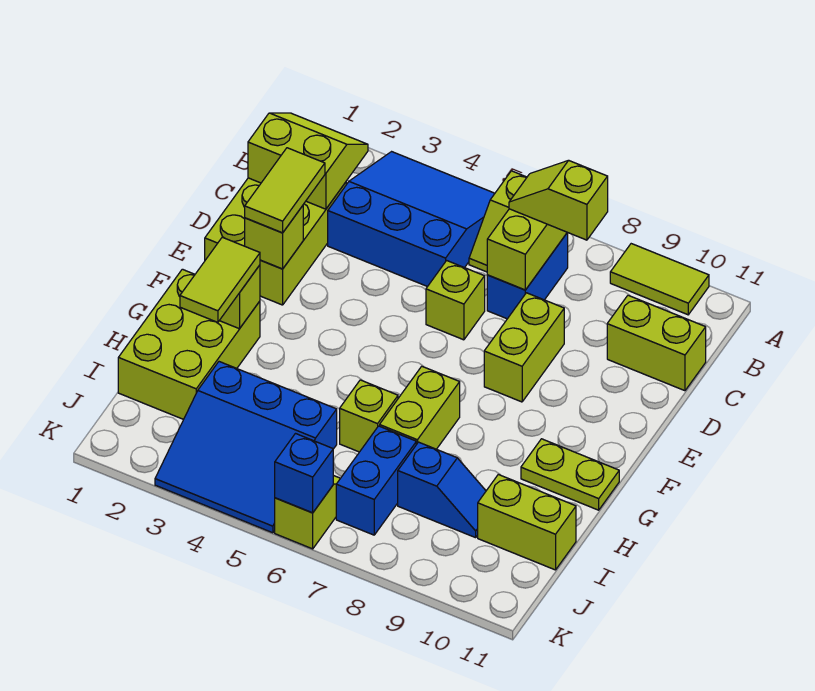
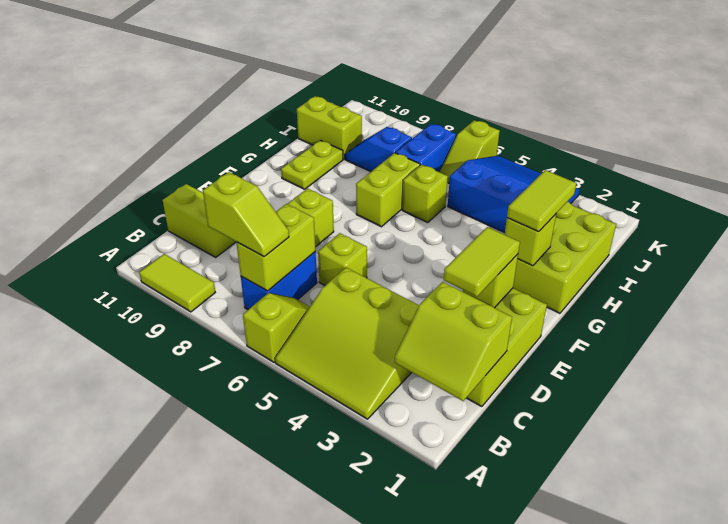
blue slope A3:C5 level 1 top C -> lime slope A3:C5 level 1 top C
lime plate G10:G11 level 1 -> lime plate G10:H10 level 1
blue brick K6 level 2 -> none

